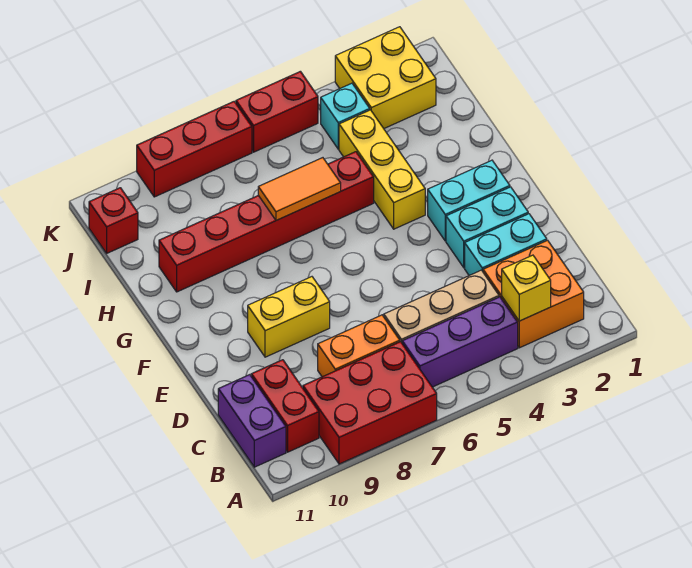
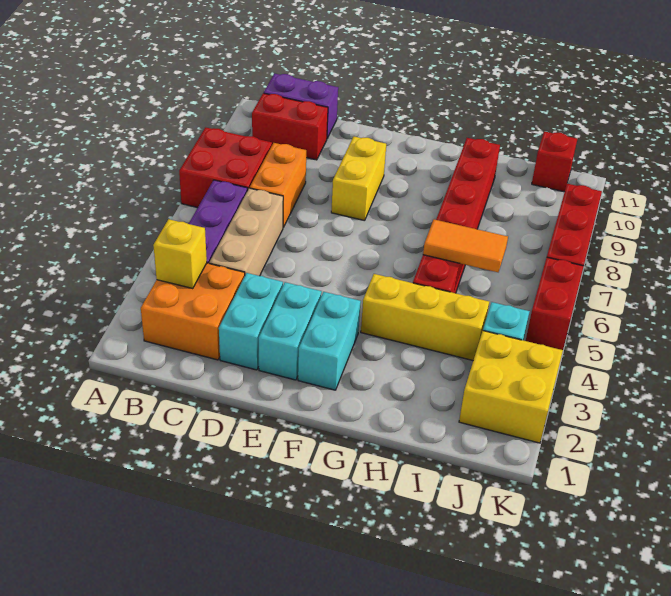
red brick A7:B9 level 1 -> red brick A7:B8 level 1
orange tile H6:H7 level 2 -> orange tile H6:I6 level 2

